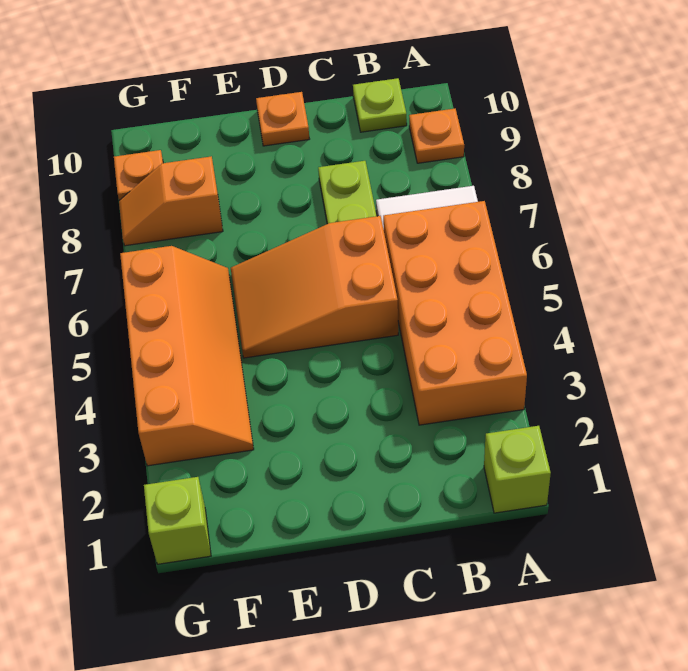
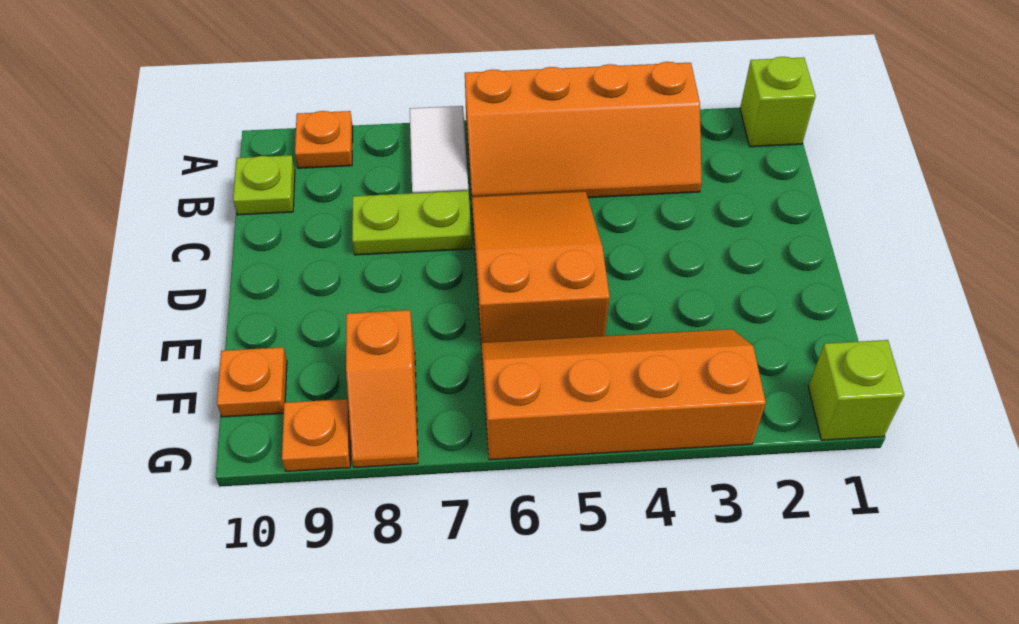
orange brick A3:B6 level 1 -> orange slope A3:B6 level 1 top A
orange slope C5:E6 level 1 top C -> orange slope C5:E6 level 1 top E
orange plate D10 level 1 -> orange plate F10 level 1

